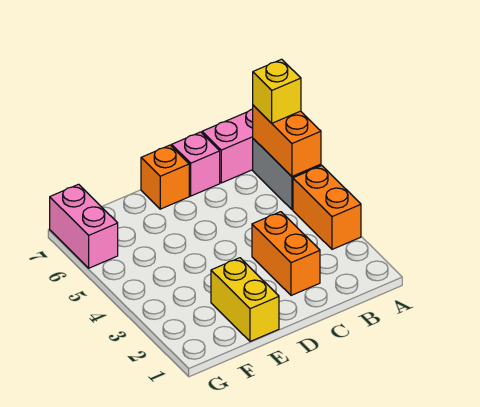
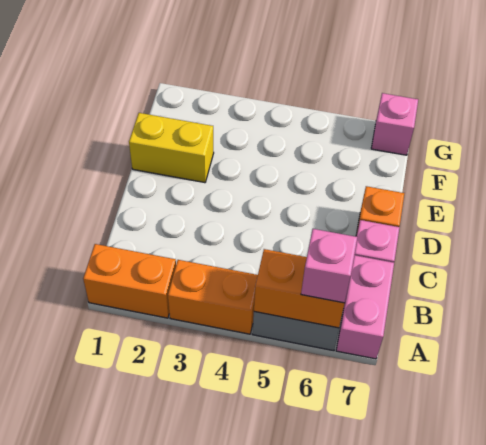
yellow brick A6 level 3 -> pink brick A6 level 3
orange brick C2:C3 level 1 -> orange brick A1:A2 level 1
pink brick G6:G7 level 1 -> pink brick G7 level 1

